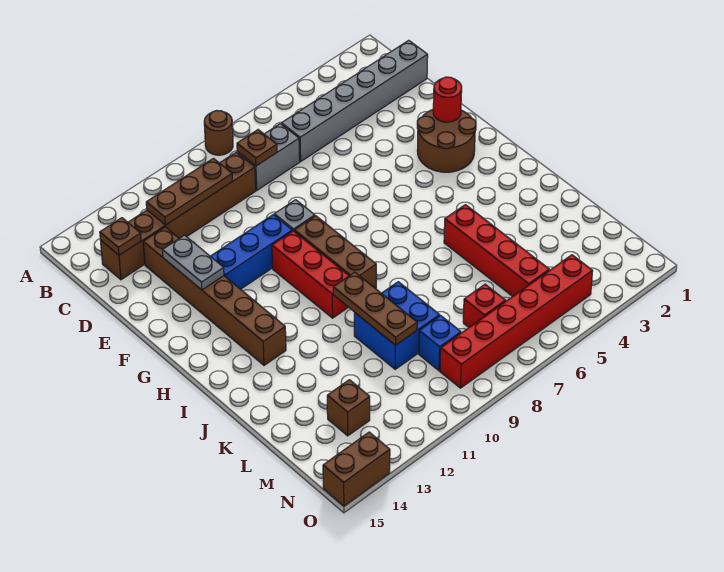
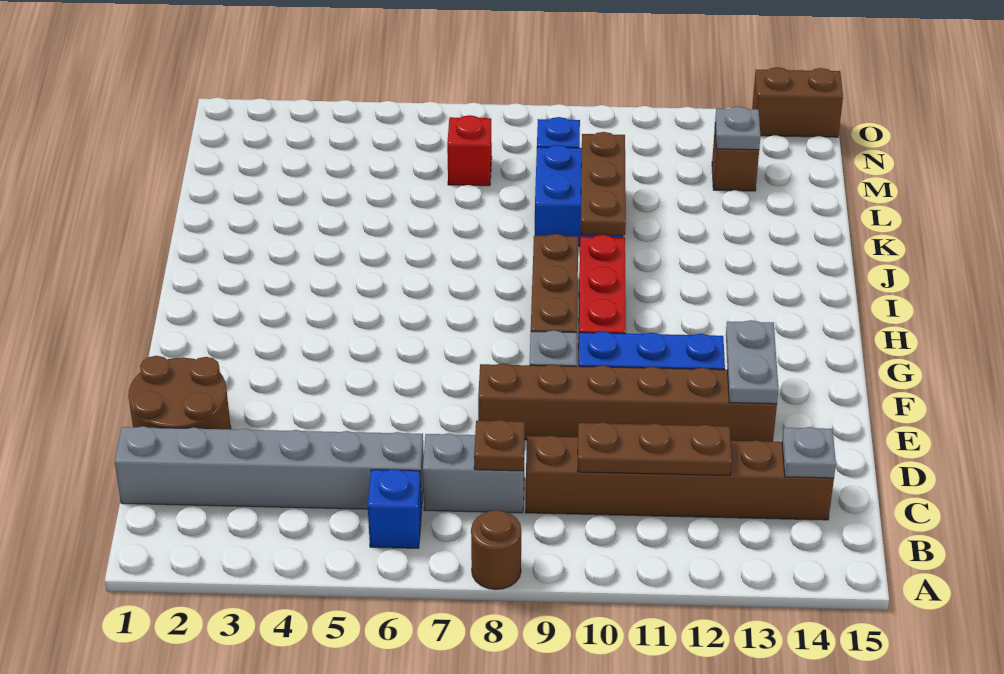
none -> blue brick B6 level 1
brown plate C14 level 2 -> grey plate C14 level 2
brown brick D13:I13 level 1 -> brown brick E8:E13 level 1
brown round brick F2:G3 level 1 -> brown round brick D1:E2 level 1
red round brick F2 level 2 -> none
red brick J5:M5 level 1 -> none
none -> grey plate M13 level 2
red brick N4:N9 level 1 -> none

